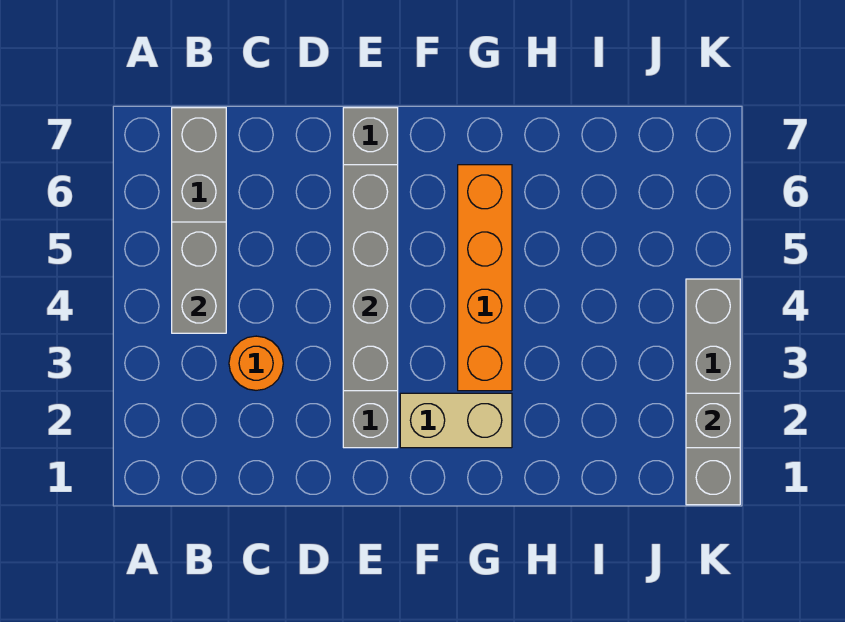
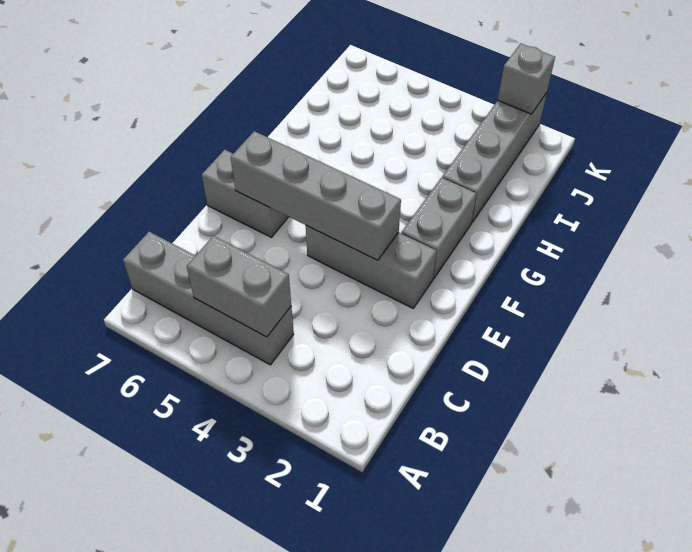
orange round brick C3 level 1 -> none
tan brick F2:G2 level 1 -> grey brick F2:G2 level 1
orange brick G3:G6 level 1 -> none
grey brick K1:K4 level 1 -> grey brick H2:K2 level 1

